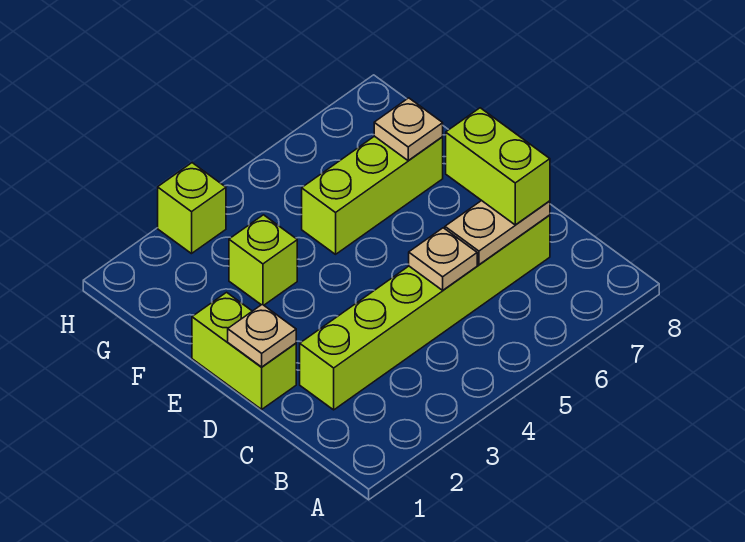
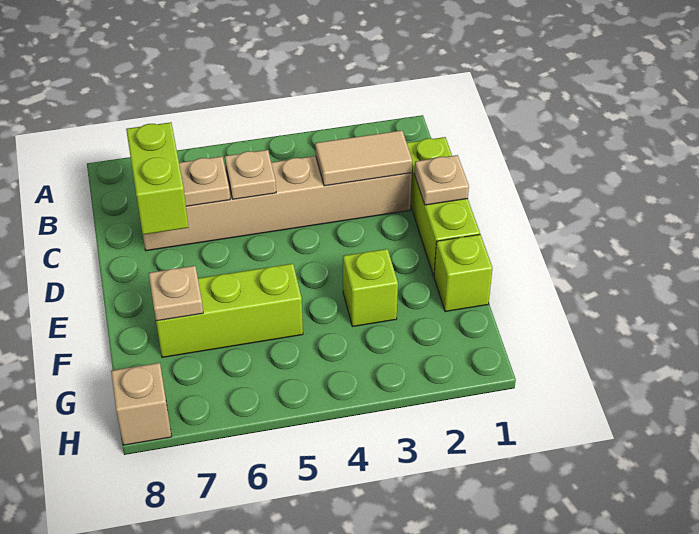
lime brick C2:C7 level 1 -> tan brick C2:C7 level 1
none -> tan tile C2:C3 level 2
lime brick D1:E1 level 1 -> lime brick C1:E1 level 1
lime brick H3 level 1 -> lime brick F1 level 1
none -> tan brick H8 level 1

